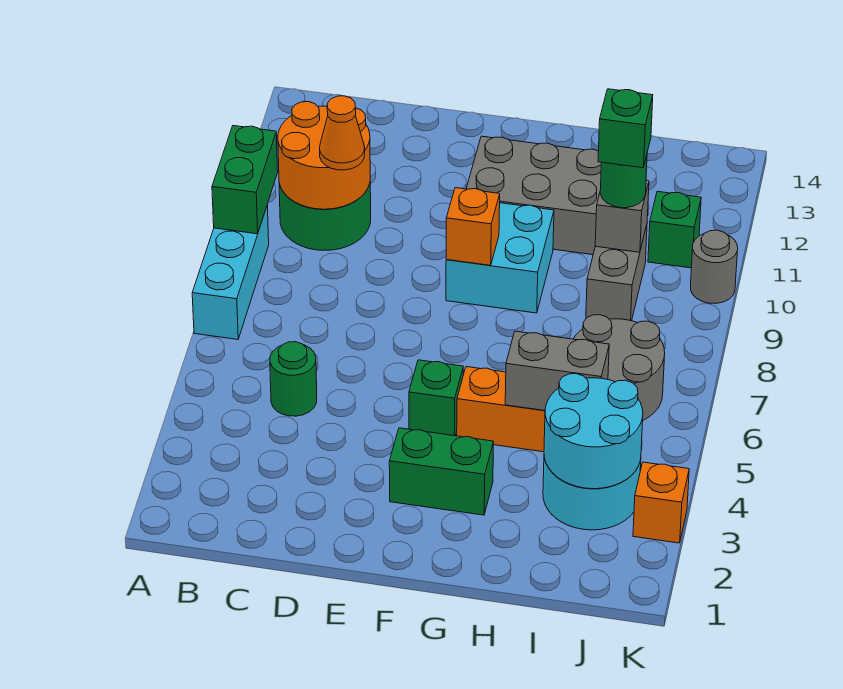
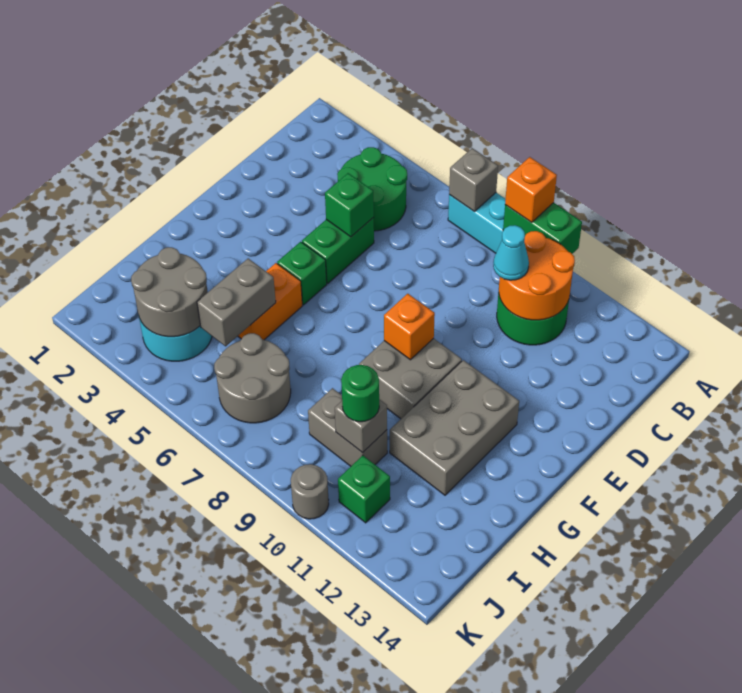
none -> grey brick A7 level 2
green round brick C5 level 1 -> green round brick B4:C5 level 1
orange cone C10 level 3 -> cyan cone C10 level 3
green brick F3:G3 level 1 -> green brick D5:E5 level 1
cyan brick F9:G10 level 1 -> grey brick F9:G10 level 1
cyan round brick I3:J4 level 2 -> grey round brick I3:J4 level 2
green brick I10 level 4 -> green brick D5 level 2
orange brick K3 level 1 -> orange brick A9 level 3

